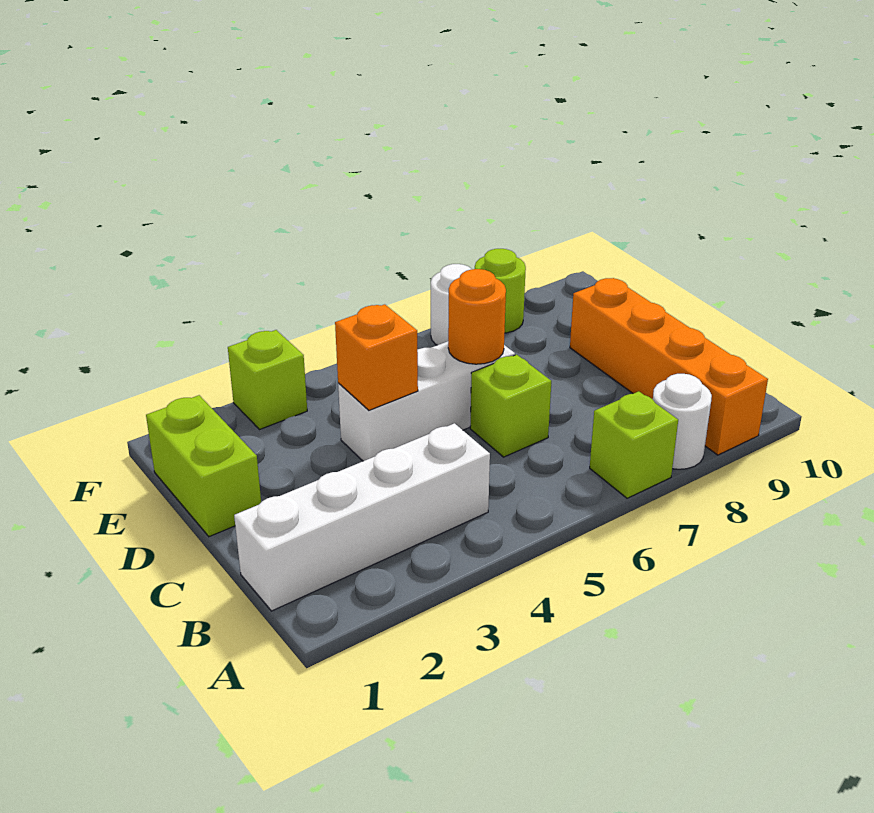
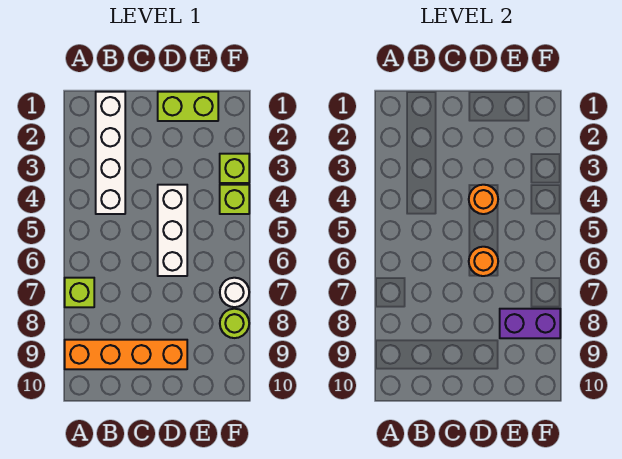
white round brick A8 level 1 -> none
lime brick C6 level 1 -> lime brick F4 level 1
orange brick D4 level 2 -> orange round brick D4 level 2
none -> purple brick E8:F8 level 2

